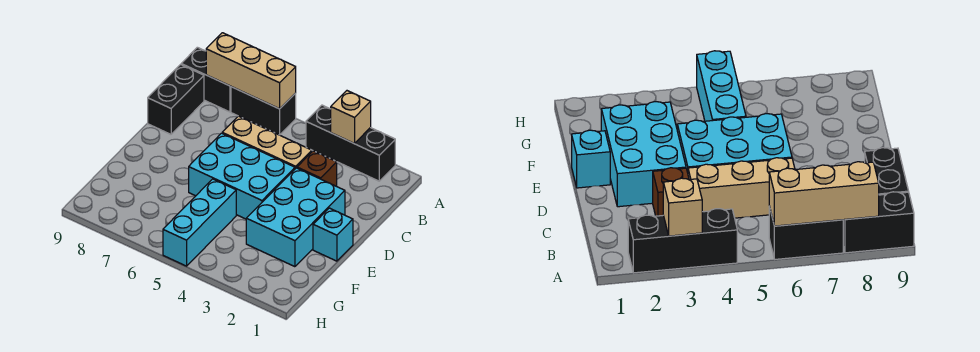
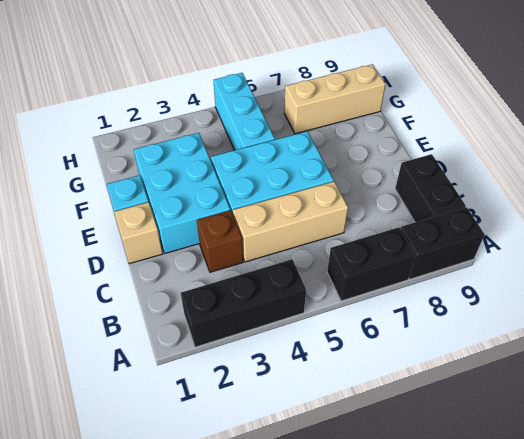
tan brick A3 level 2 -> tan brick D1 level 1
tan brick A6:A8 level 2 -> tan brick G7:G9 level 1

